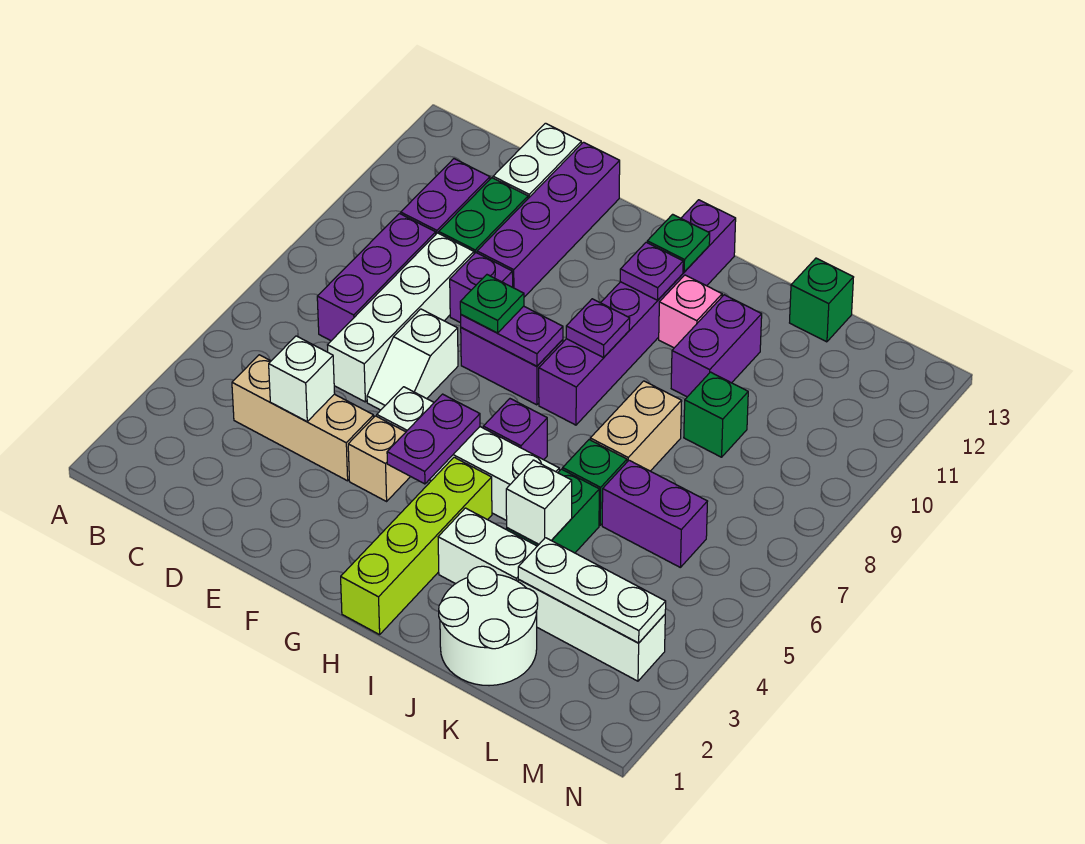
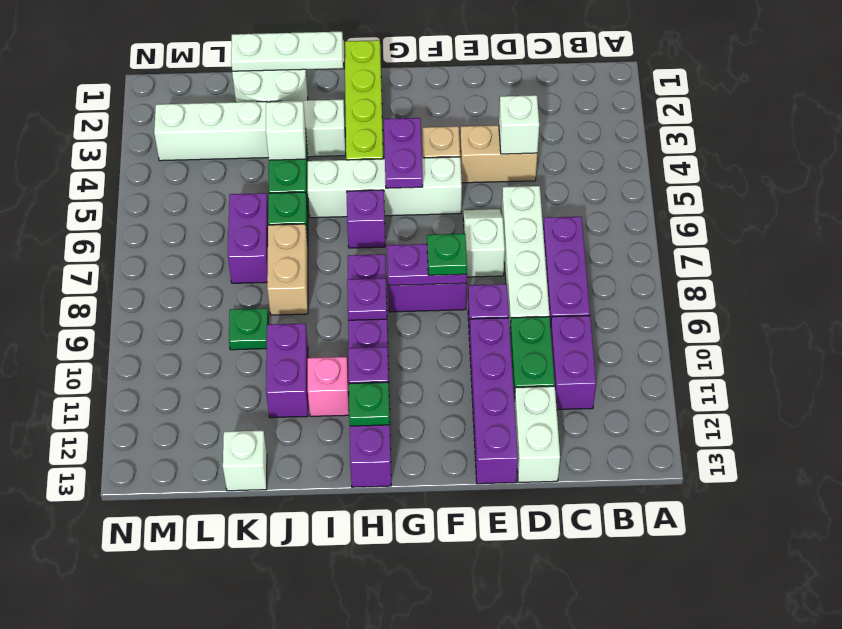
tan brick C4:E4 level 1 -> tan brick D4:E4 level 1
white plate K3:M3 level 2 -> white plate I1:K1 level 2
purple brick K6:L6 level 1 -> purple brick K6:K7 level 1
green brick K9 level 1 -> green plate K9 level 1
green brick K13 level 1 -> white brick K13 level 1

